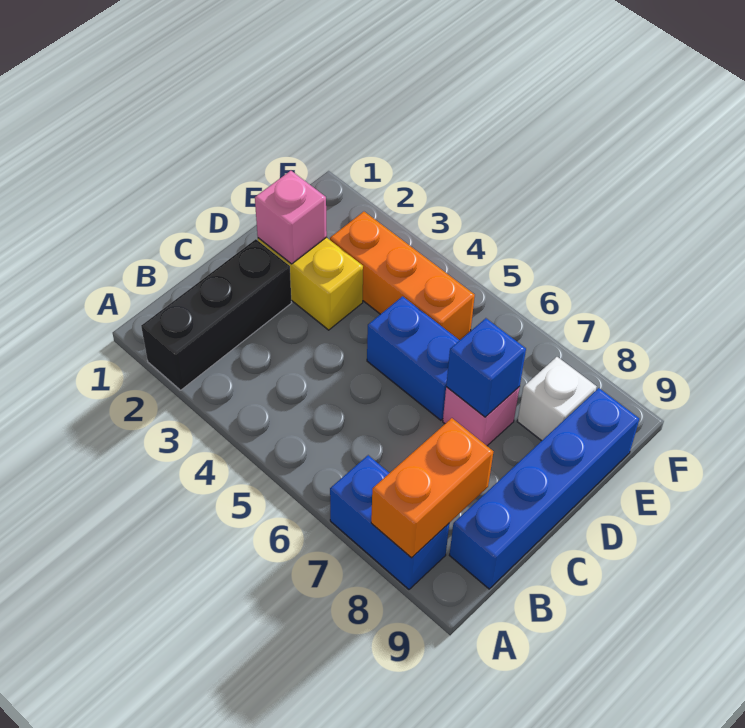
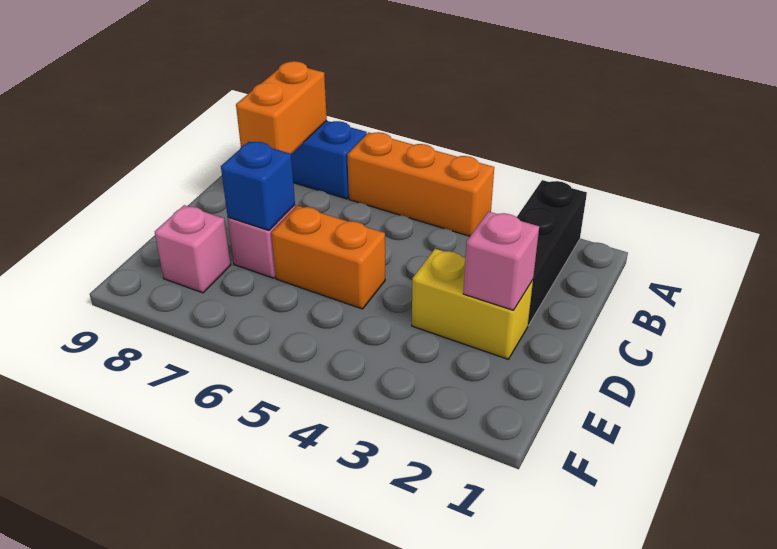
blue brick B9:E9 level 1 -> none
blue brick D5:D6 level 1 -> orange brick D5:D6 level 1
orange brick E3:E5 level 1 -> orange brick A4:A6 level 1
white brick E8 level 1 -> pink brick E8 level 1

